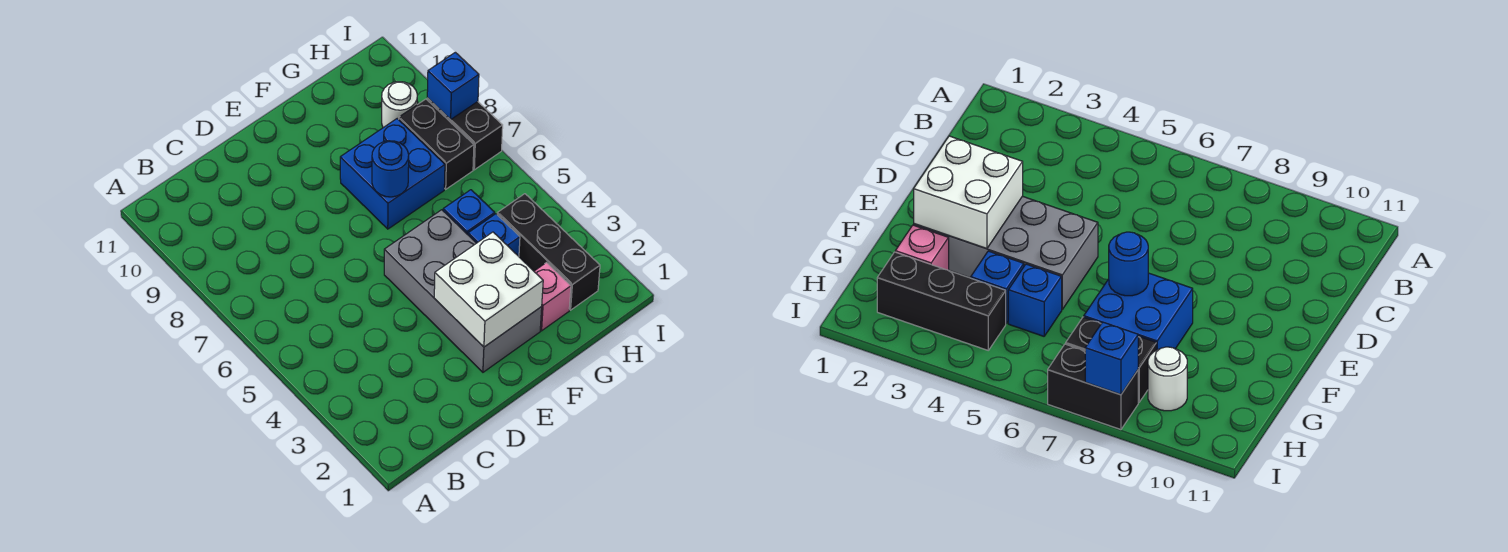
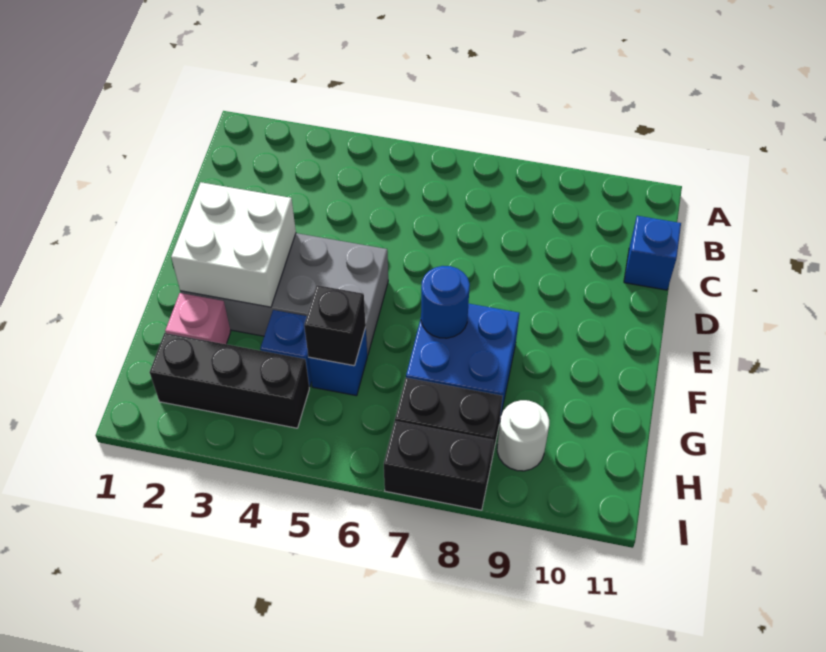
none -> black brick G5 level 2
blue brick I8 level 2 -> blue brick C11 level 1

